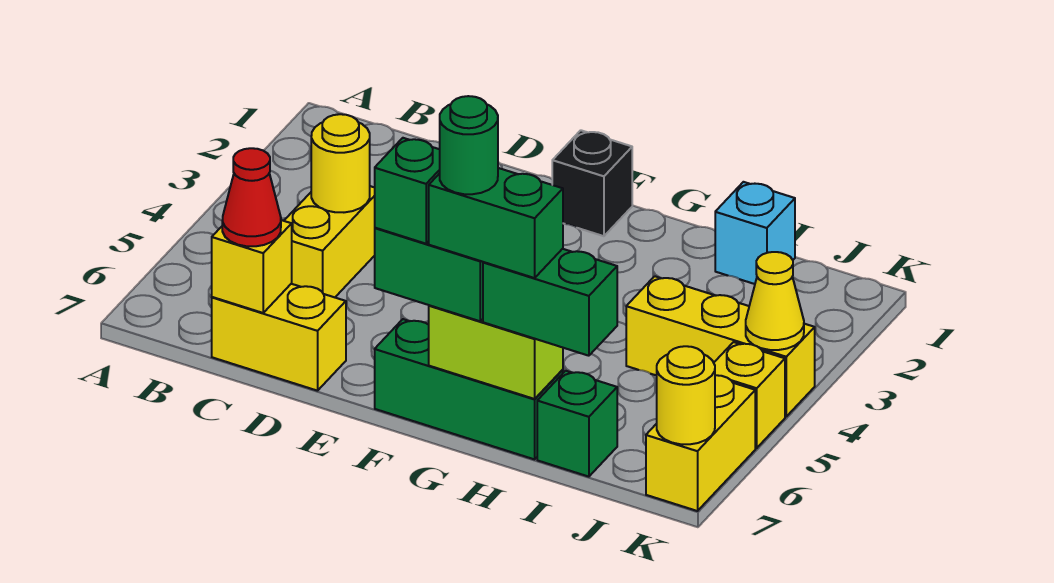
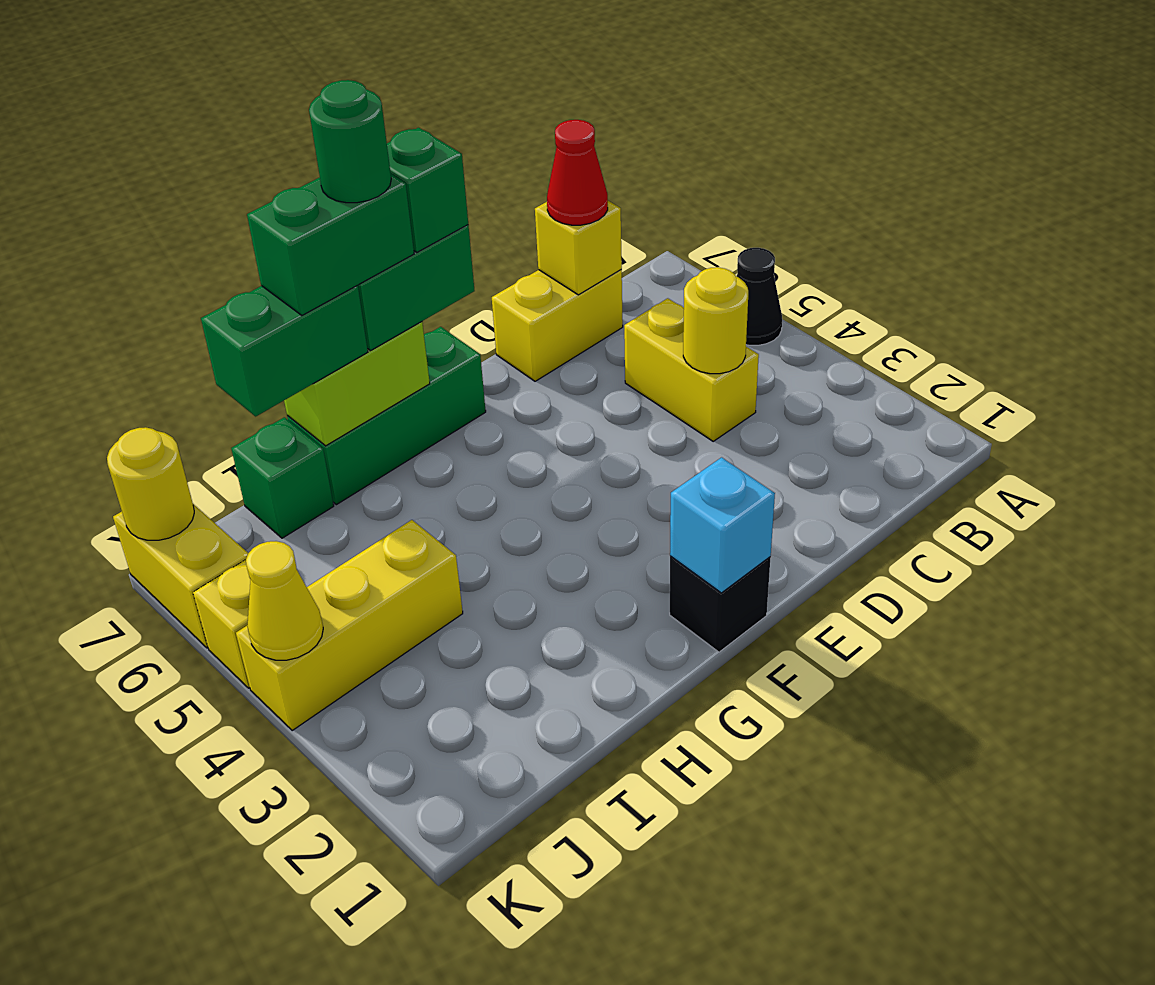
none -> black cone A5 level 1
cyan brick I1 level 1 -> cyan brick F1 level 2

